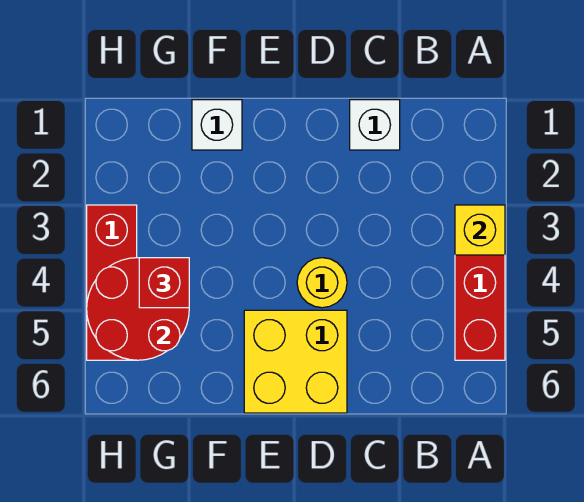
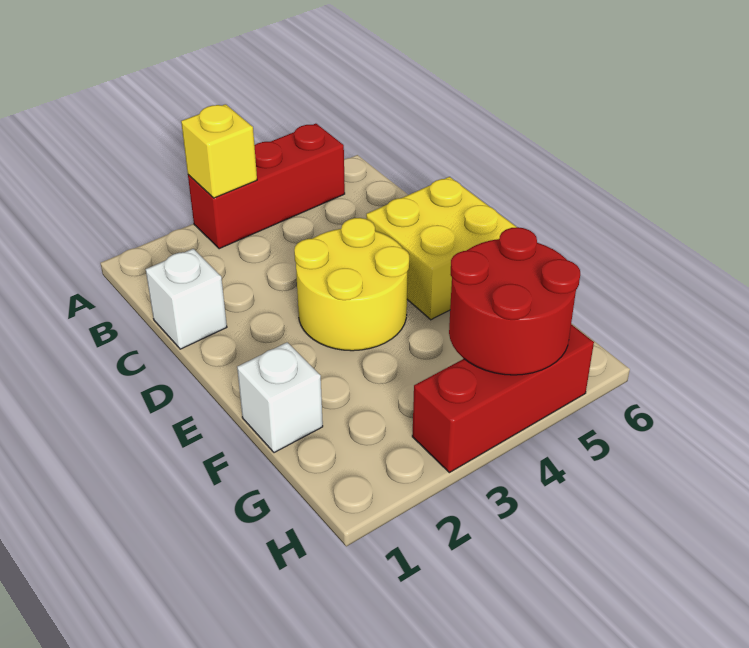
yellow round brick D4 level 1 -> yellow round brick D3:E4 level 1
red brick G4 level 3 -> none

